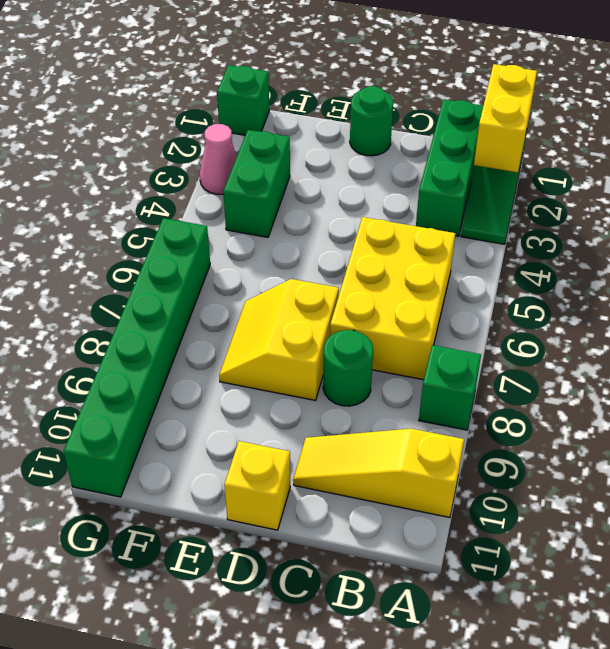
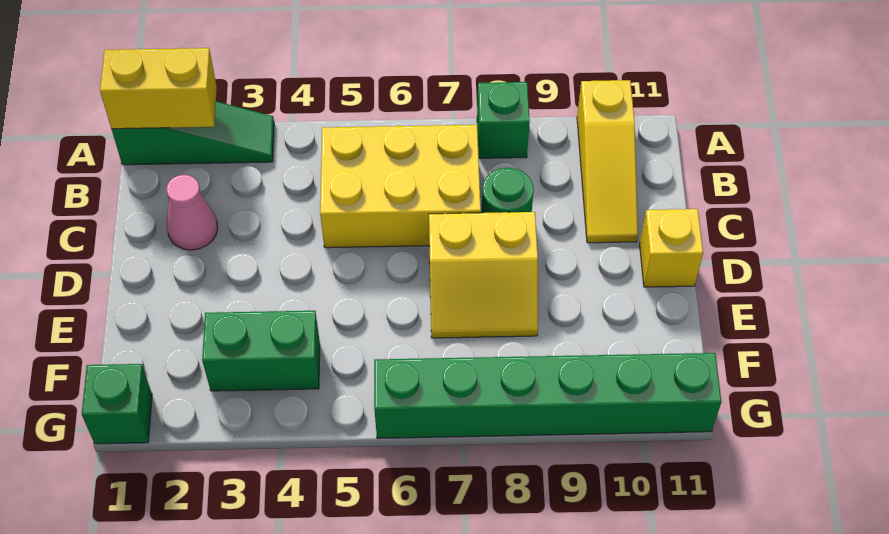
green brick B1:B3 level 1 -> none
green round brick D1 level 1 -> none
pink cone G3 level 1 -> pink cone C2 level 1

